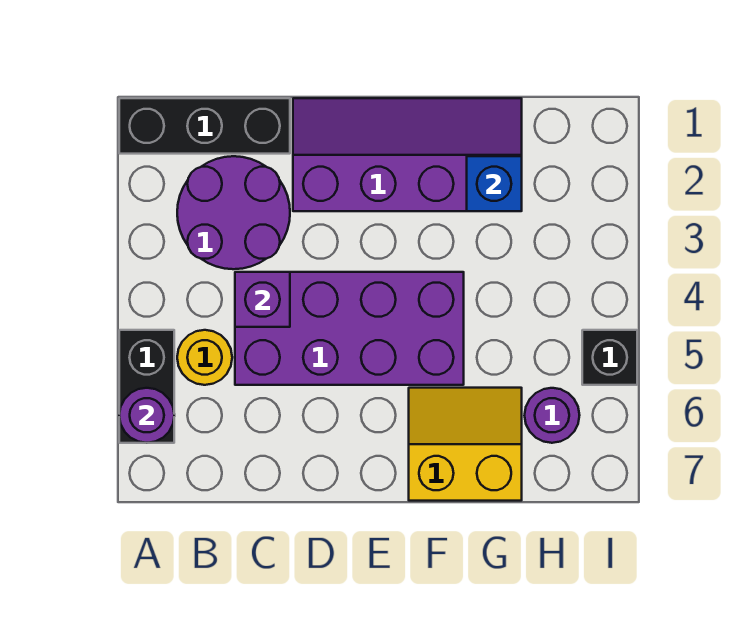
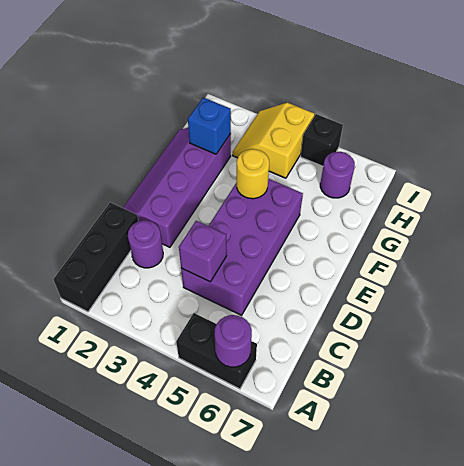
purple round brick B2:C3 level 1 -> purple round brick C2 level 1
yellow round brick B5 level 1 -> yellow round brick F4 level 2
yellow slope F6:G7 level 1 top 7 -> yellow slope H3:I4 level 1 top 4

